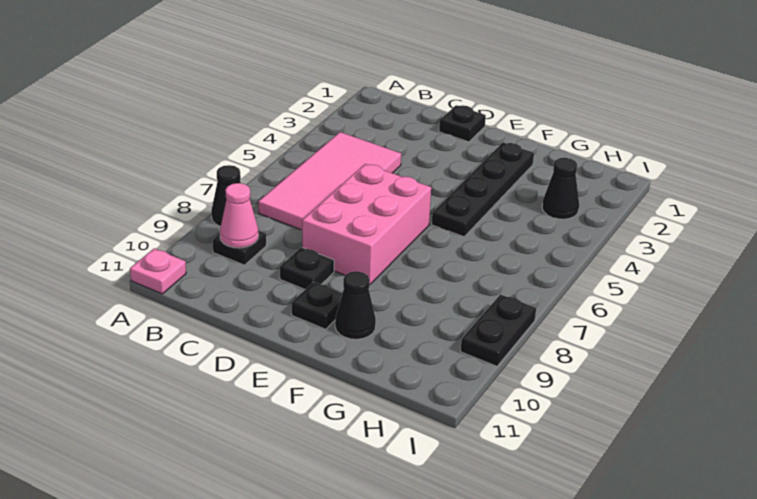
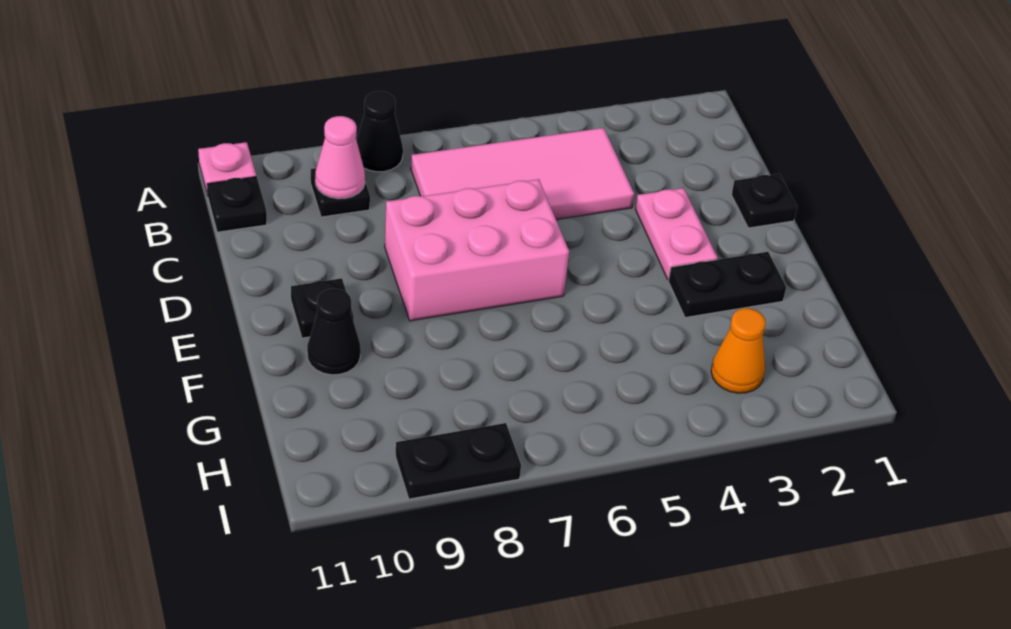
none -> pink plate D3:E3 level 1
black plate D9 level 1 -> black plate B11 level 1
black plate F2:F5 level 1 -> black plate F2:F3 level 1
black cone H3 level 1 -> orange cone H3 level 1

